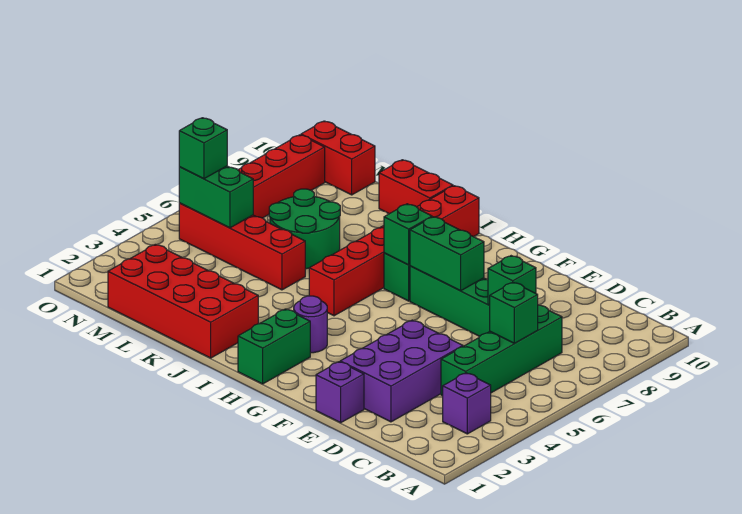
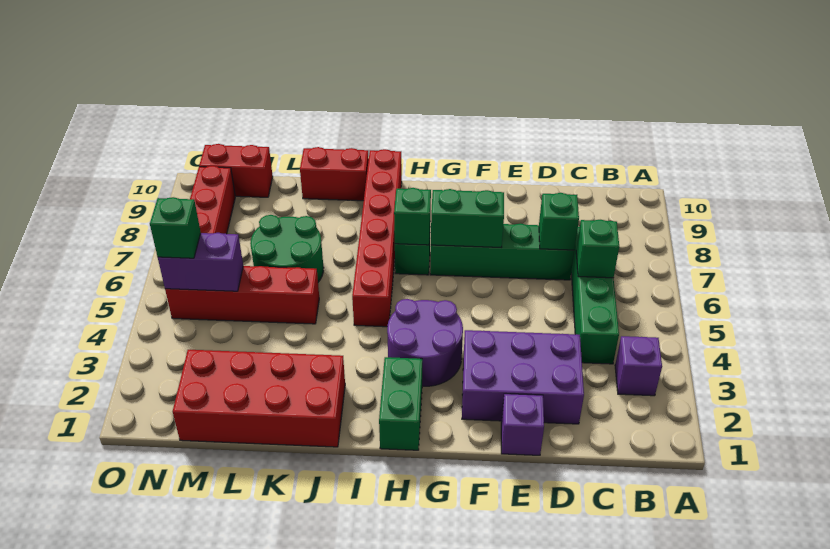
purple brick D2:E4 level 1 -> purple brick D2:F3 level 1
purple round brick H3 level 1 -> purple round brick G3:H4 level 1
green brick M5:N5 level 2 -> purple brick M5:N5 level 2

